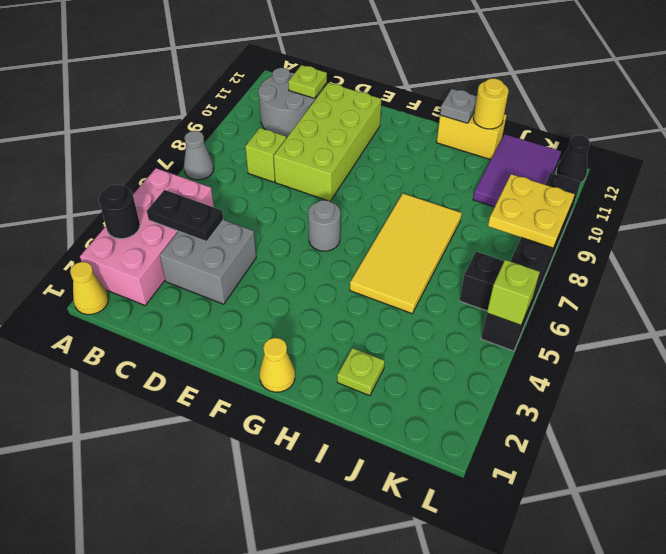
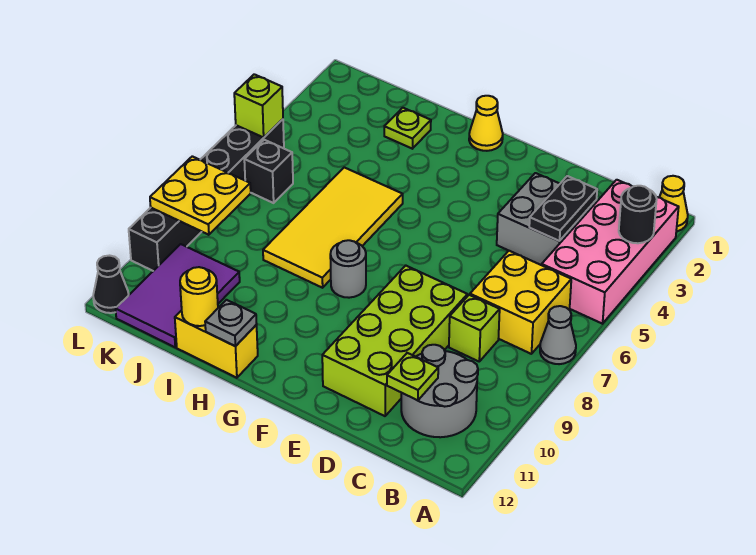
black plate B4:C4 level 2 -> black plate C3:C4 level 2
none -> yellow brick B6:C7 level 1
grey round brick F6 level 1 -> grey round brick G8 level 1

